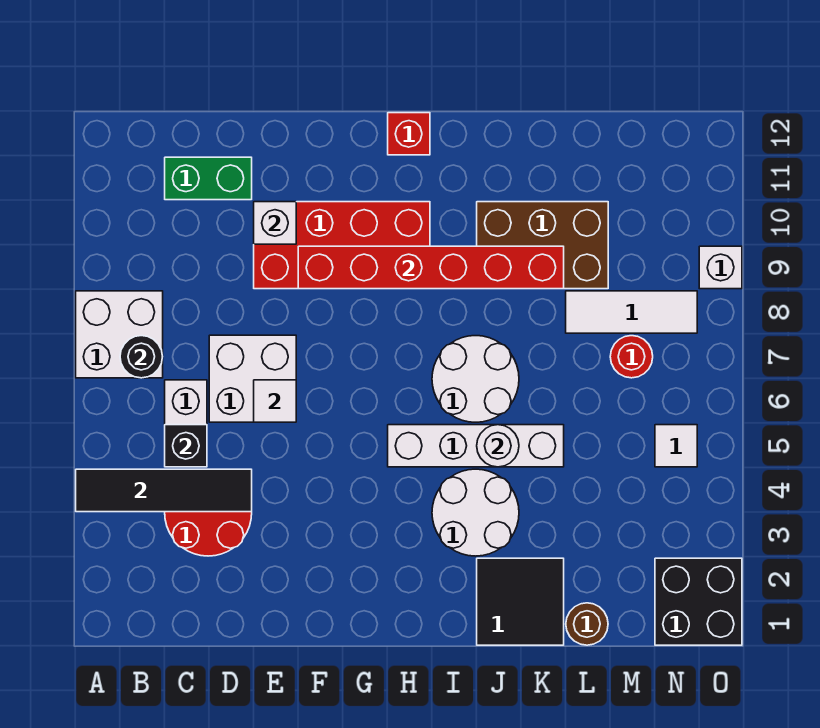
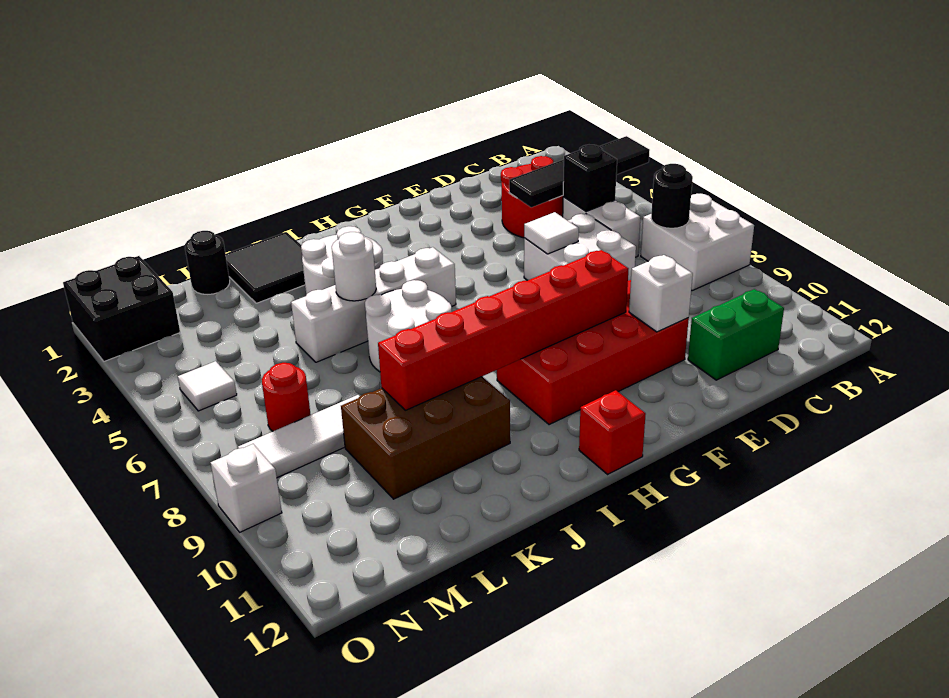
brown round brick L1 level 1 -> black round brick L1 level 1

